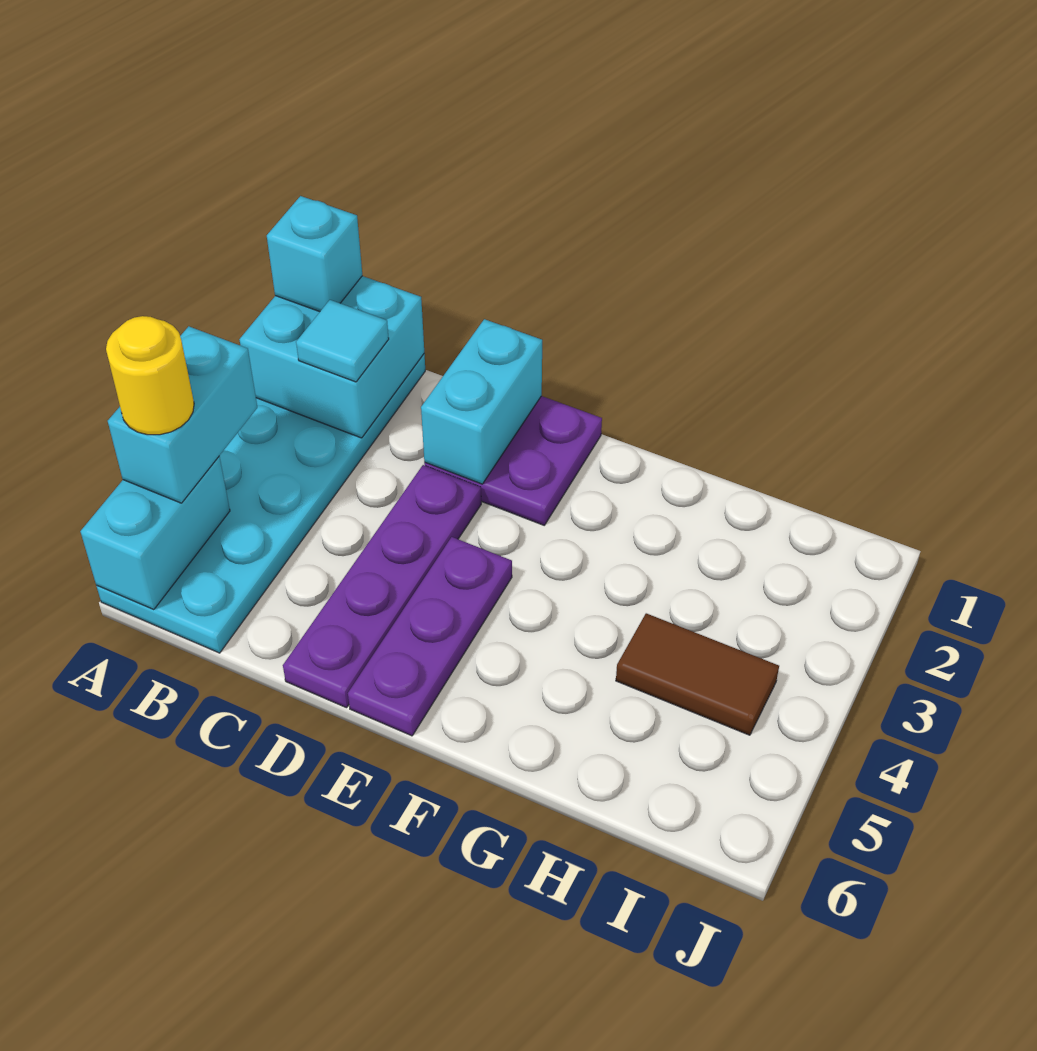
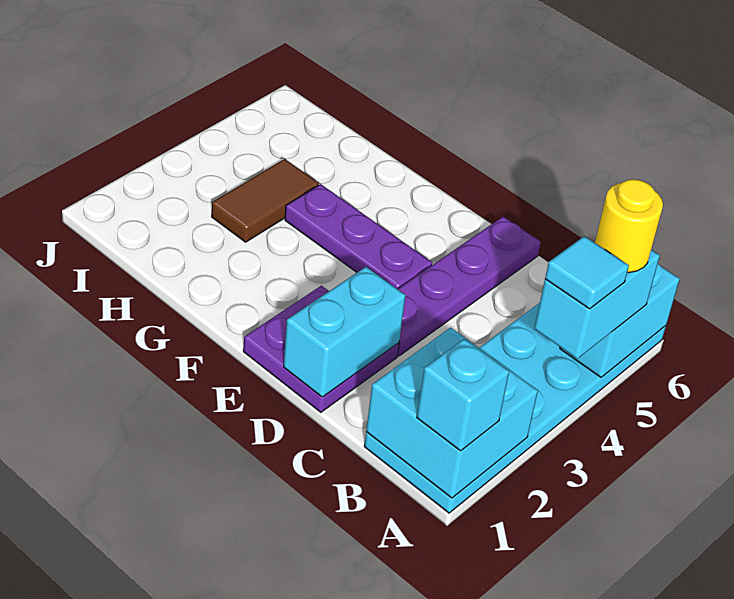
cyan tile B2 level 3 -> cyan tile A4 level 4
purple plate E4:E6 level 1 -> purple plate E4:G4 level 1
brown tile H4:I4 level 1 -> brown tile H3:H4 level 1

